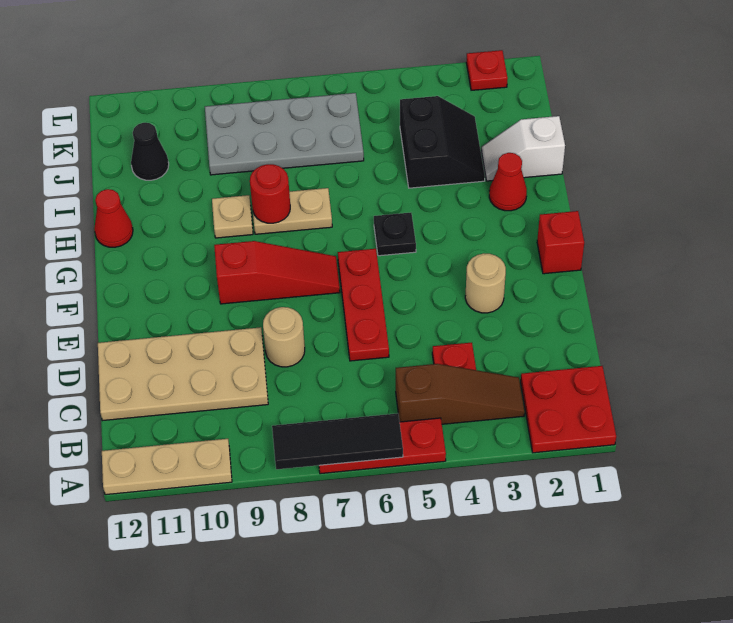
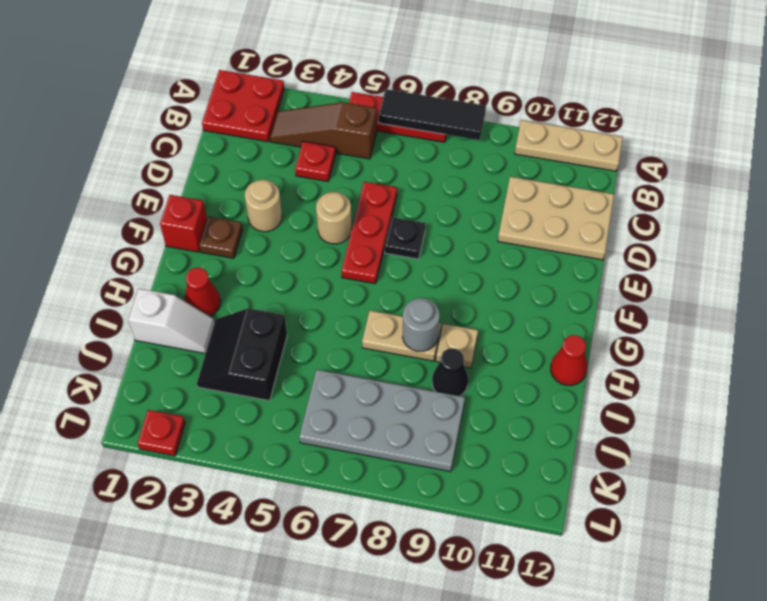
tan plate C9:D12 level 1 -> tan plate C10:D12 level 1
tan round brick D8 level 1 -> tan round brick E5 level 1
none -> brown plate F2 level 1
red slope F7:F9 level 1 top 9 -> none
black plate G5 level 1 -> black plate E7 level 1
red round brick H8 level 2 -> grey round brick H8 level 2
black cone J11 level 1 -> black cone I9 level 1

